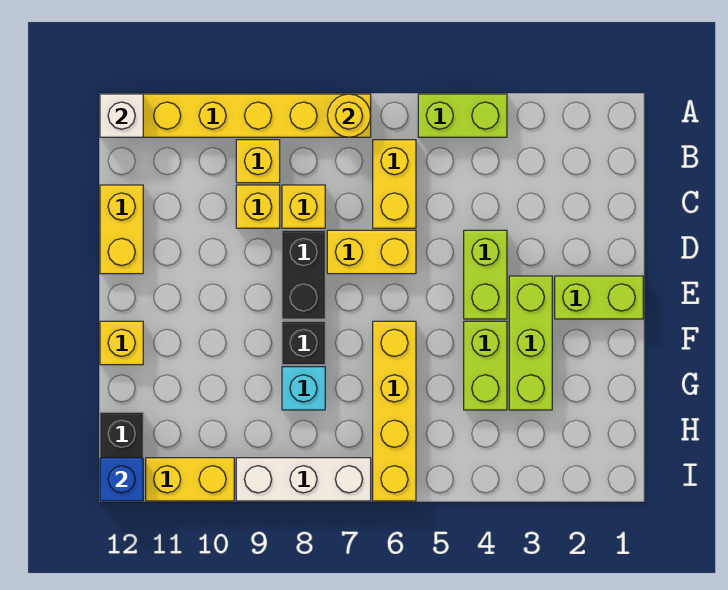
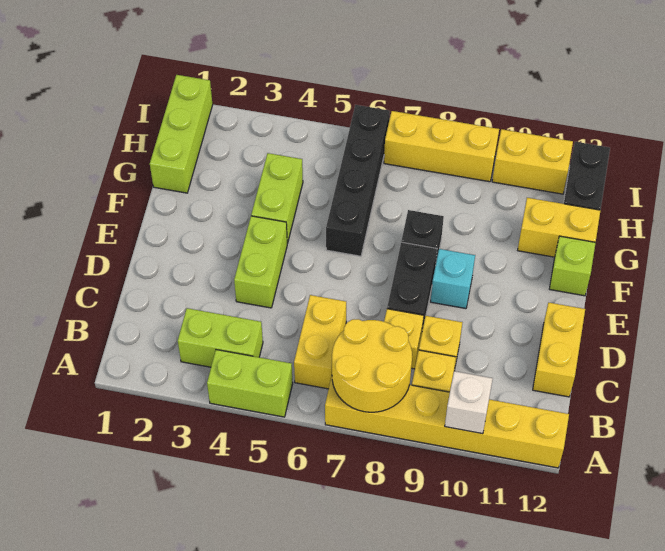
yellow round brick A7 level 2 -> yellow round brick A7:B8 level 2
white brick A12 level 2 -> white brick A10 level 2
yellow brick D6:D7 level 1 -> yellow brick G11:G12 level 1
lime brick E1:E2 level 1 -> lime brick B3:B4 level 1
lime brick E3:G3 level 1 -> lime brick G1:I1 level 1
yellow brick F6:I6 level 1 -> black brick F6:I6 level 1
yellow brick F12 level 1 -> lime brick F12 level 1
cyan brick G8 level 1 -> cyan brick E9 level 1
white brick I7:I9 level 1 -> yellow brick I7:I9 level 1
blue brick I12 level 2 -> none

